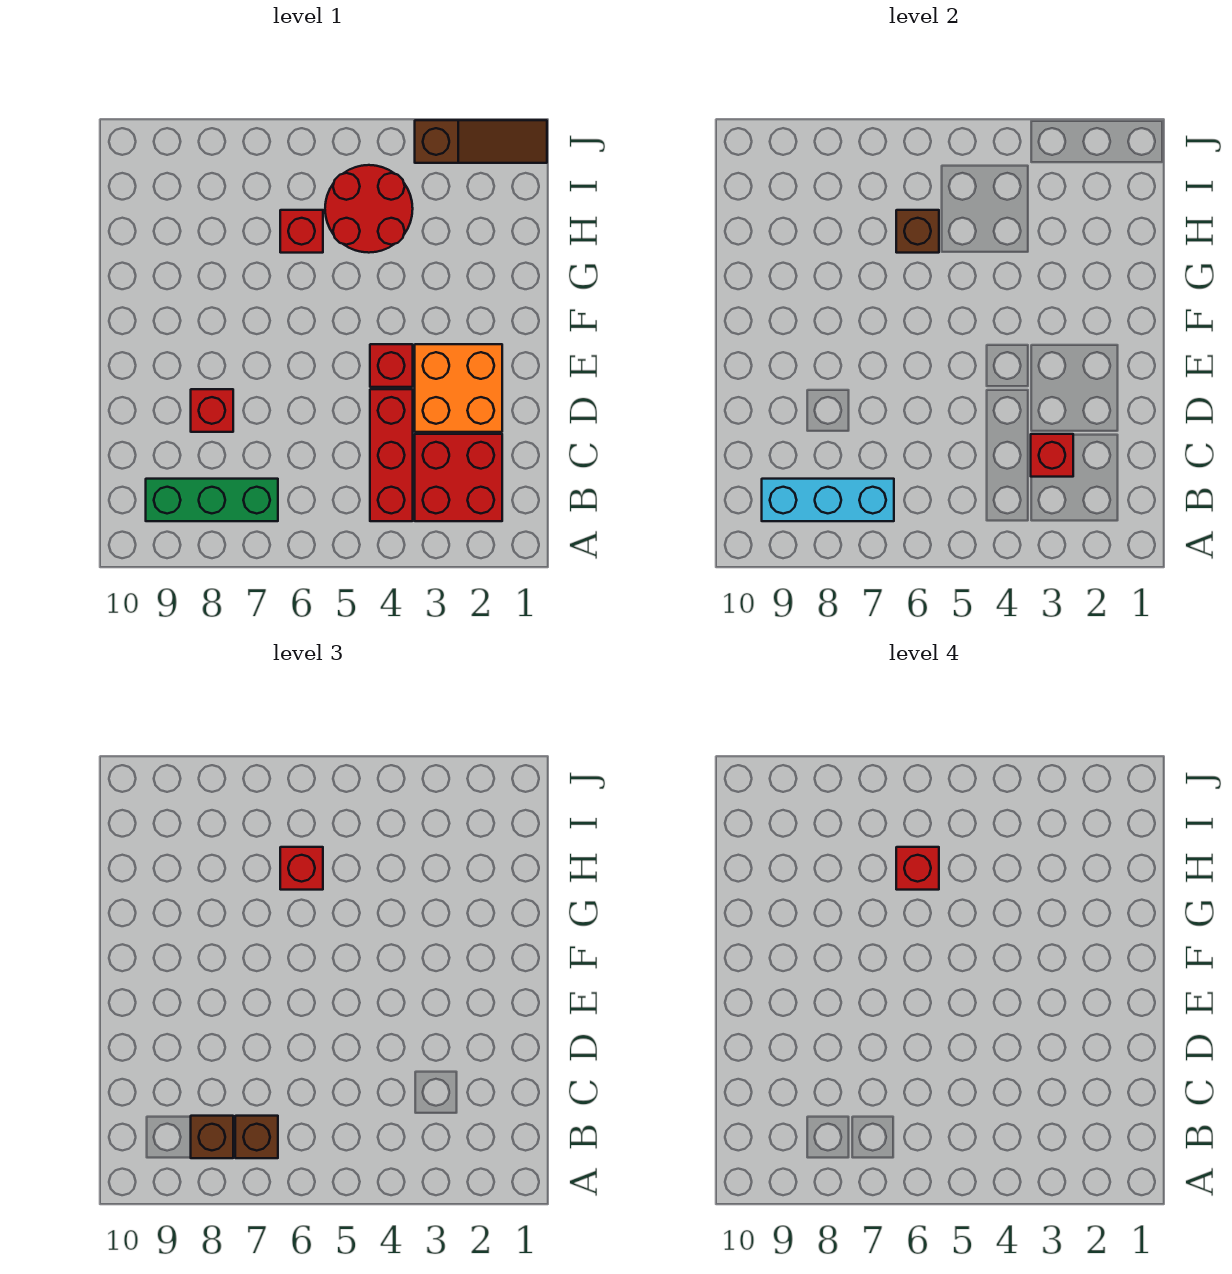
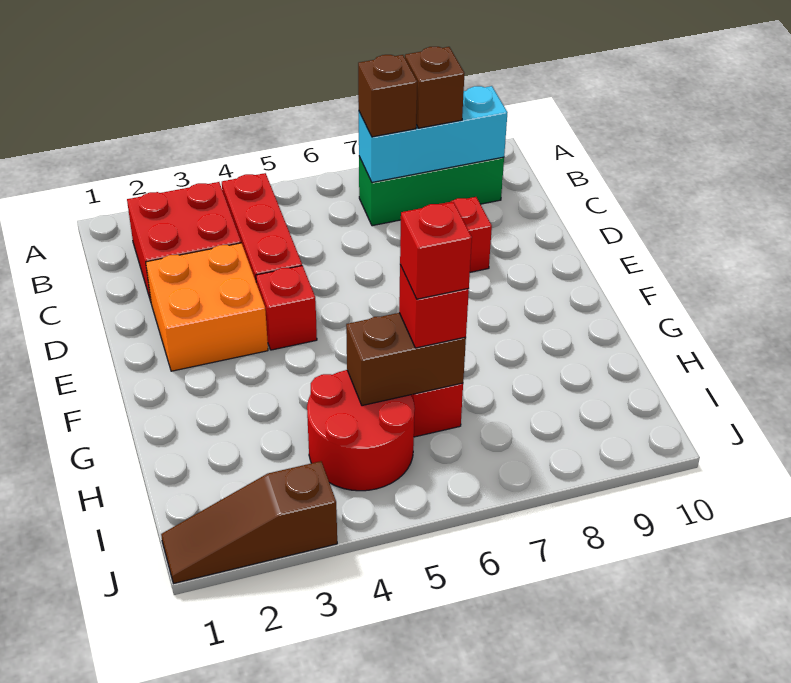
red brick C3 level 2 -> none
brown brick H6 level 2 -> brown brick H5:H6 level 2

